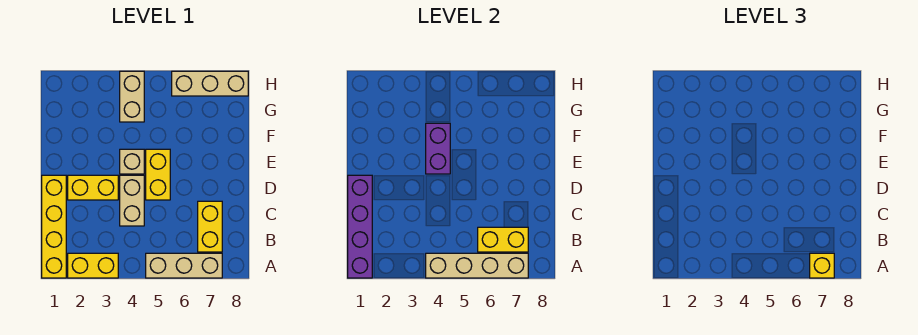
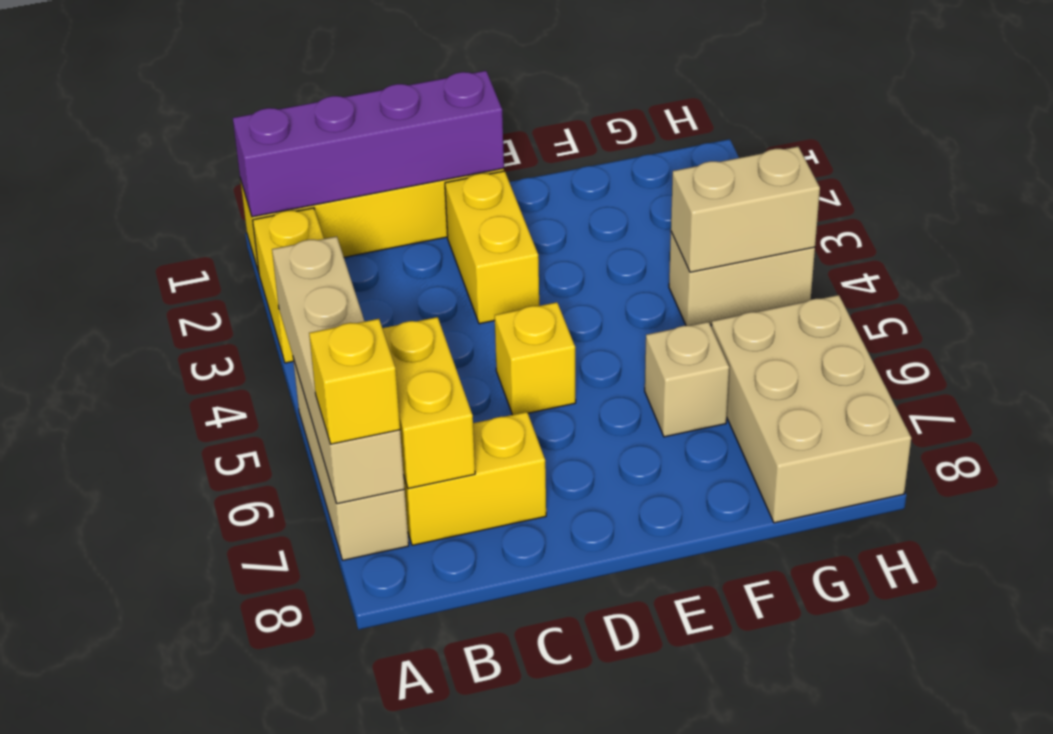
tan brick C4:D4 level 1 -> tan brick G4:H4 level 2
yellow brick D5:E5 level 1 -> yellow brick D5 level 1
tan brick E4 level 1 -> tan brick F6 level 1
purple brick E4:F4 level 2 -> none
tan brick H6:H8 level 1 -> tan brick G6:H8 level 1

